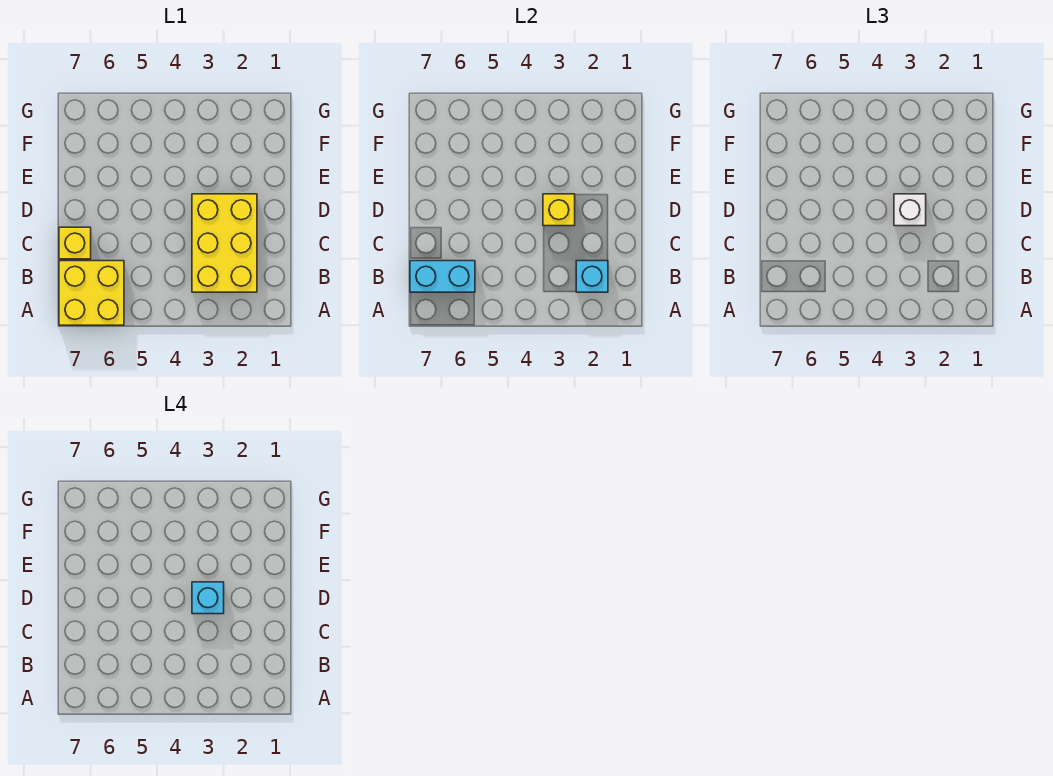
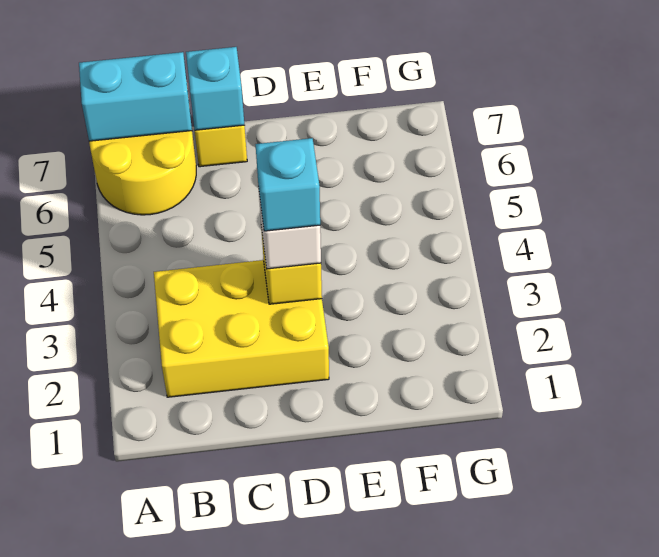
yellow brick A6:B7 level 1 -> yellow round brick A6:B7 level 1
cyan brick B2 level 2 -> cyan brick C7 level 2
cyan brick B6:B7 level 2 -> cyan brick A7:B7 level 2

